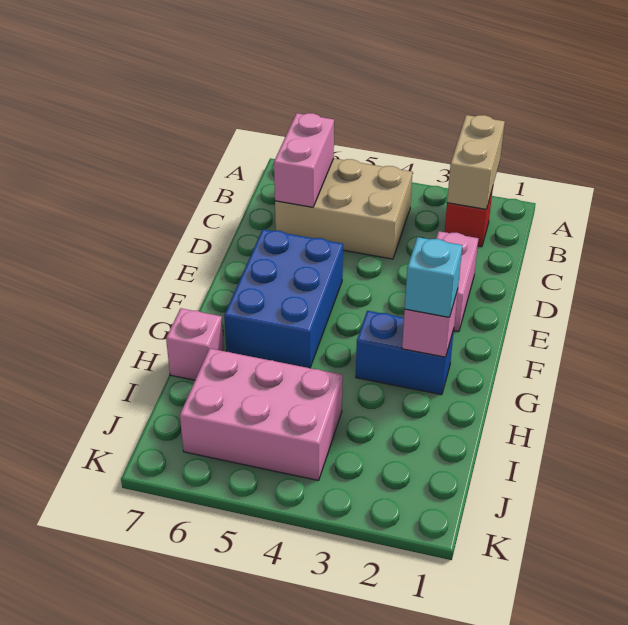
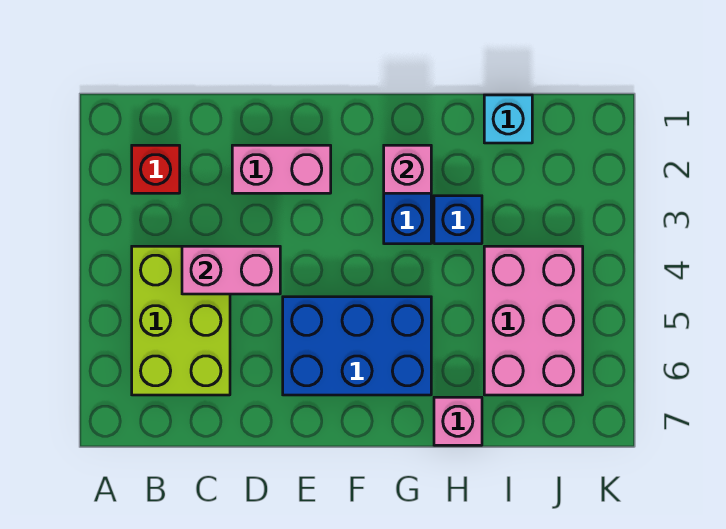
tan brick A2:B2 level 2 -> none
tan brick B4:C6 level 1 -> lime brick B4:C6 level 1
pink brick B6:C6 level 2 -> pink brick C4:D4 level 2
cyan brick G2 level 3 -> cyan brick I1 level 1
none -> blue brick H3 level 1

